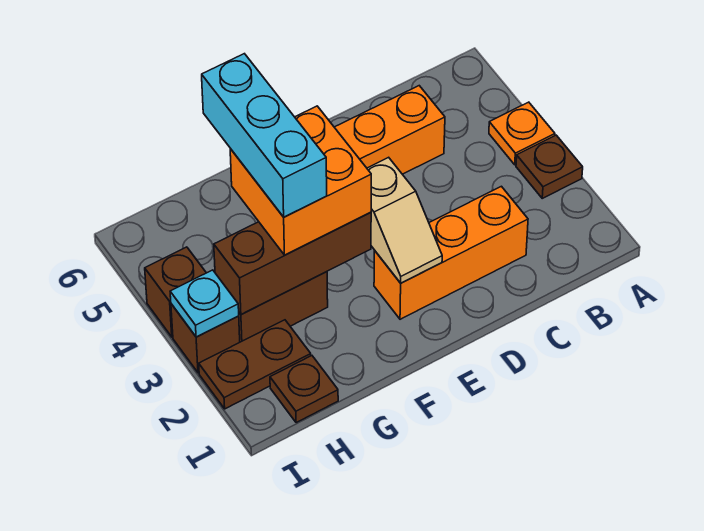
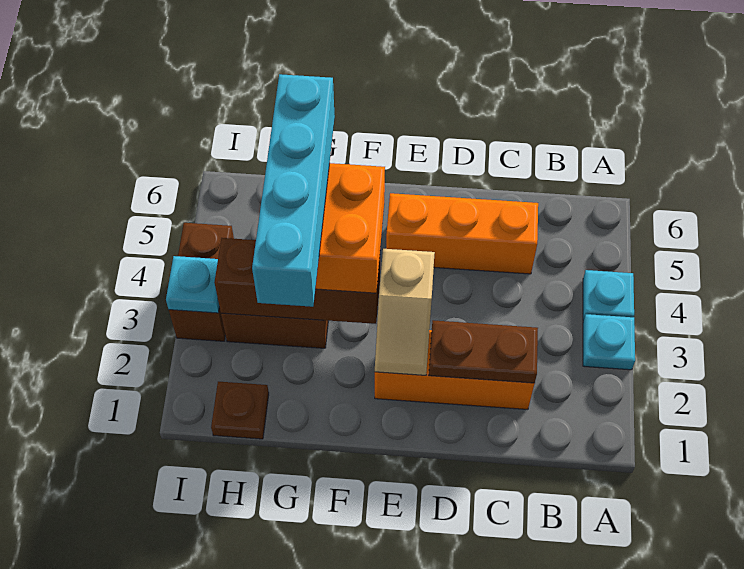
brown plate A3 level 1 -> cyan plate A3 level 1
orange plate A4 level 1 -> cyan plate A4 level 1
cyan brick G3:G5 level 4 -> cyan brick G2:G5 level 4
brown plate H2:I2 level 1 -> brown plate C2:D2 level 2

